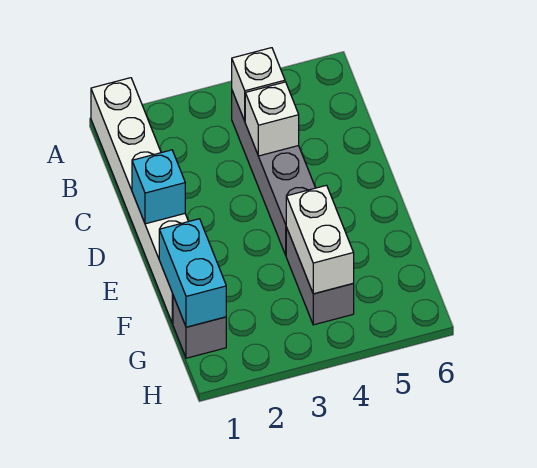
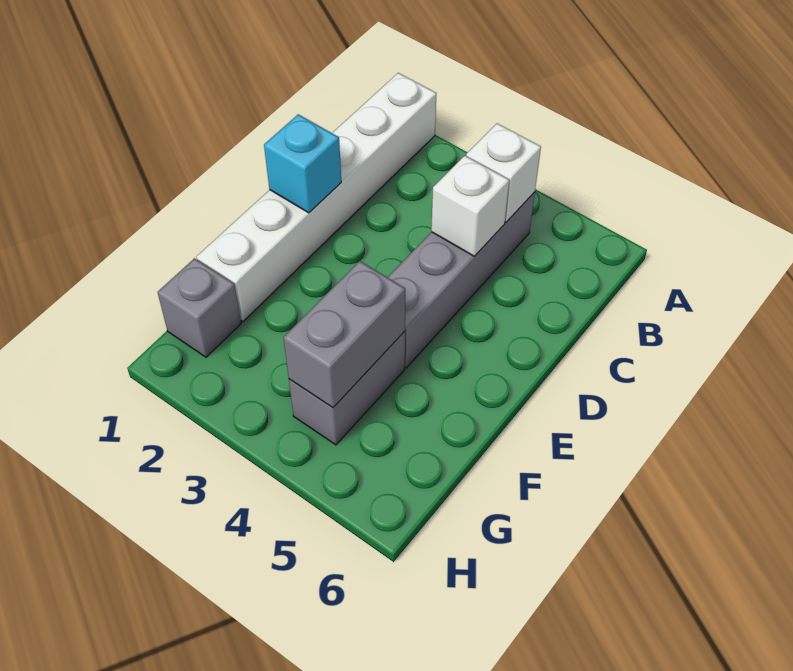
cyan brick F1:G1 level 2 -> none
white brick F4:G4 level 2 -> grey brick F4:G4 level 2

